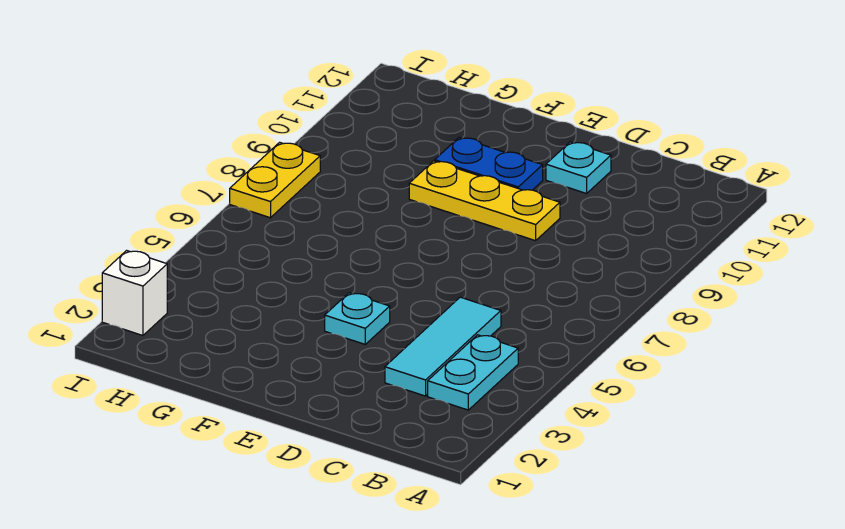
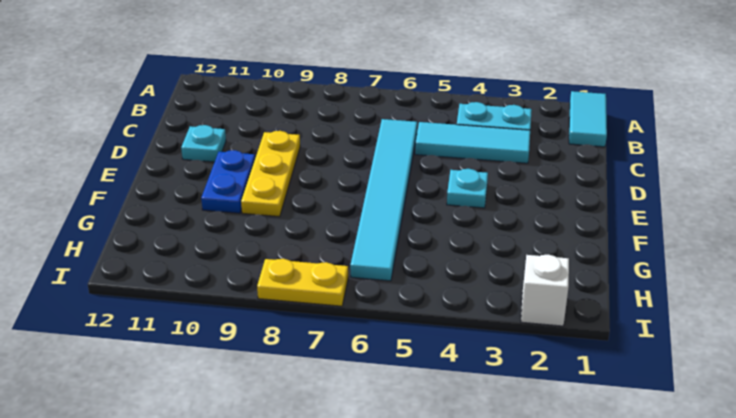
none -> cyan tile A1:B1 level 1
none -> cyan tile C6:H6 level 1

